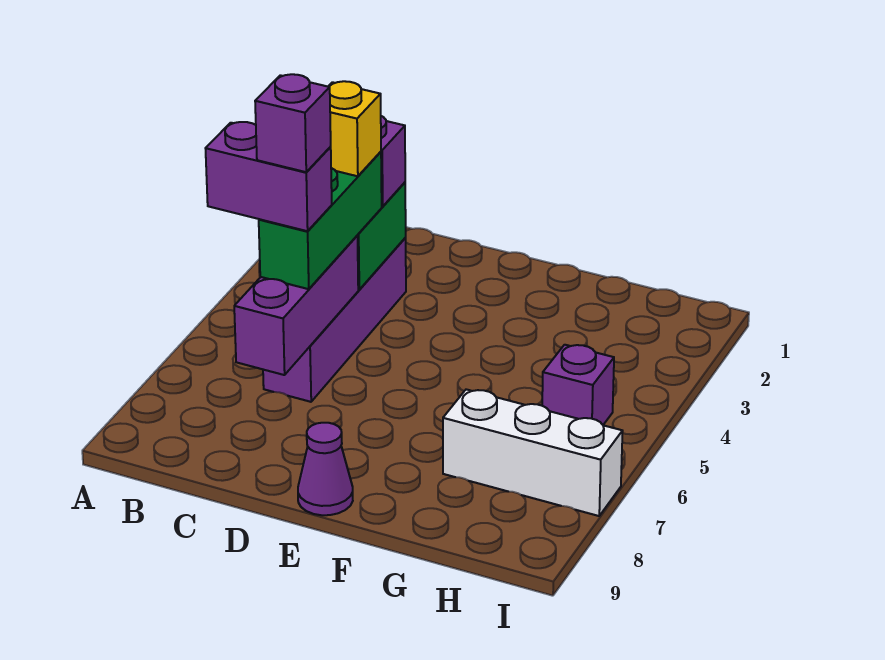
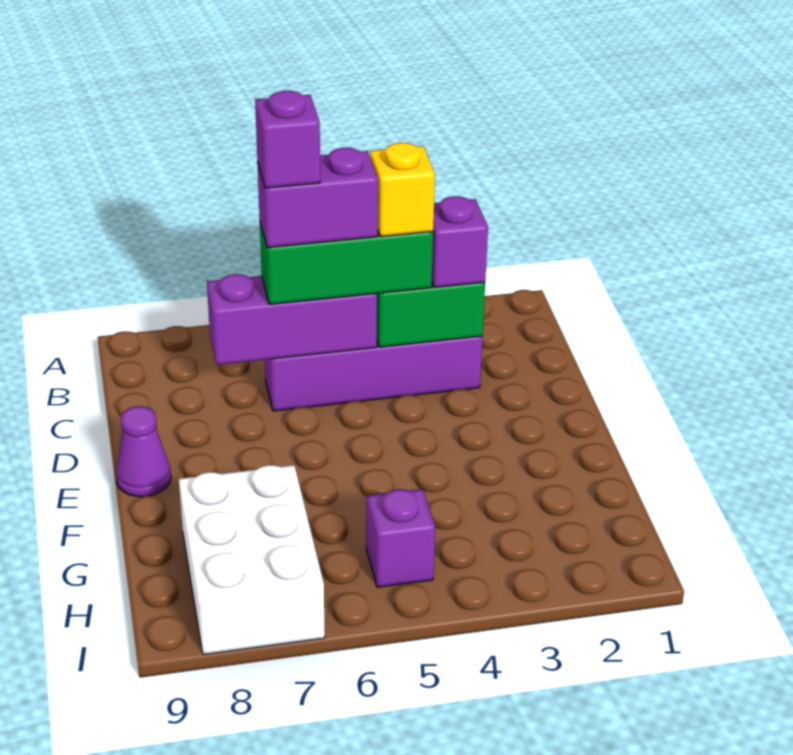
purple brick B6:C6 level 4 -> purple brick C5:C6 level 4
white brick G7:I7 level 1 -> white brick G7:I8 level 1

